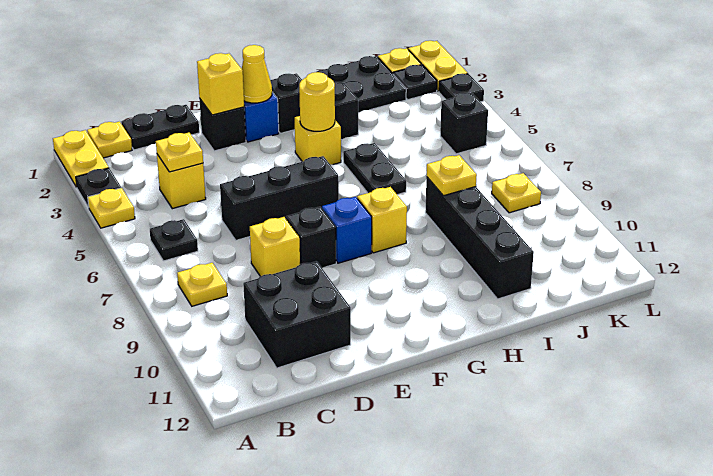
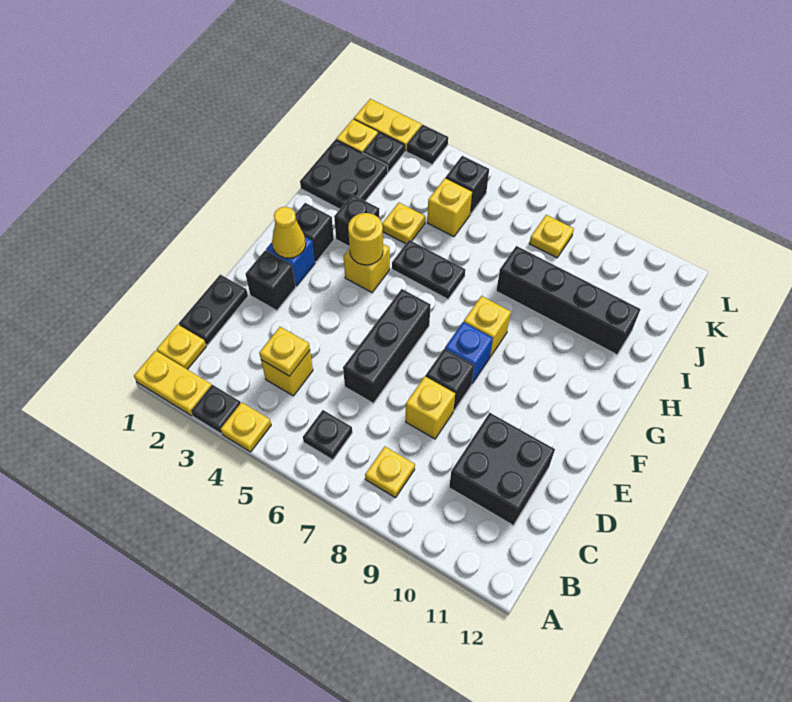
yellow brick E2 level 2 -> yellow brick J5 level 1
yellow plate I8 level 2 -> yellow plate I4 level 1

